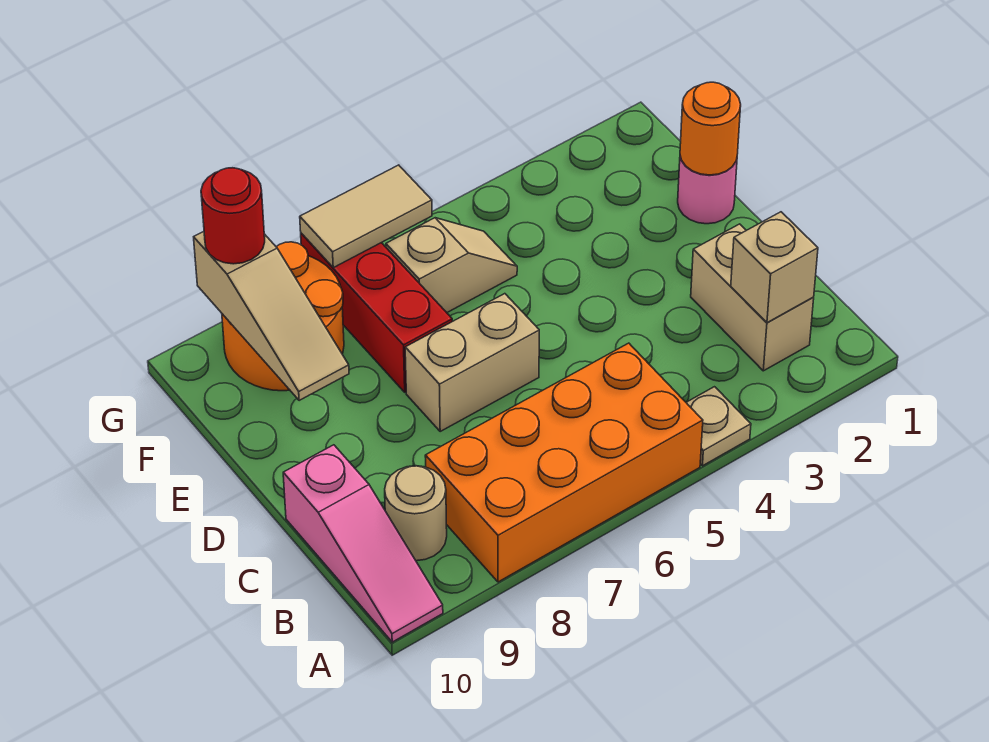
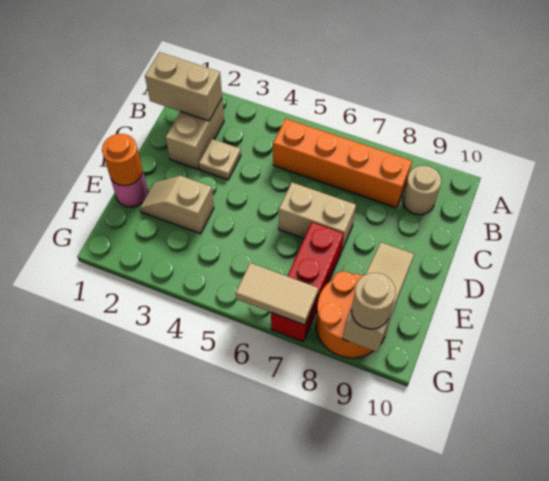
tan plate A4 level 1 -> tan plate C3 level 1
orange brick A5:B8 level 1 -> orange brick B5:B8 level 1
pink slope A10:C10 level 1 top C -> none
tan brick B2 level 2 -> tan brick B1:B2 level 2
tan slope F5:F6 level 1 top 6 -> tan slope E2:E3 level 1 top 3
red round brick G9 level 3 -> tan round brick G9 level 3

